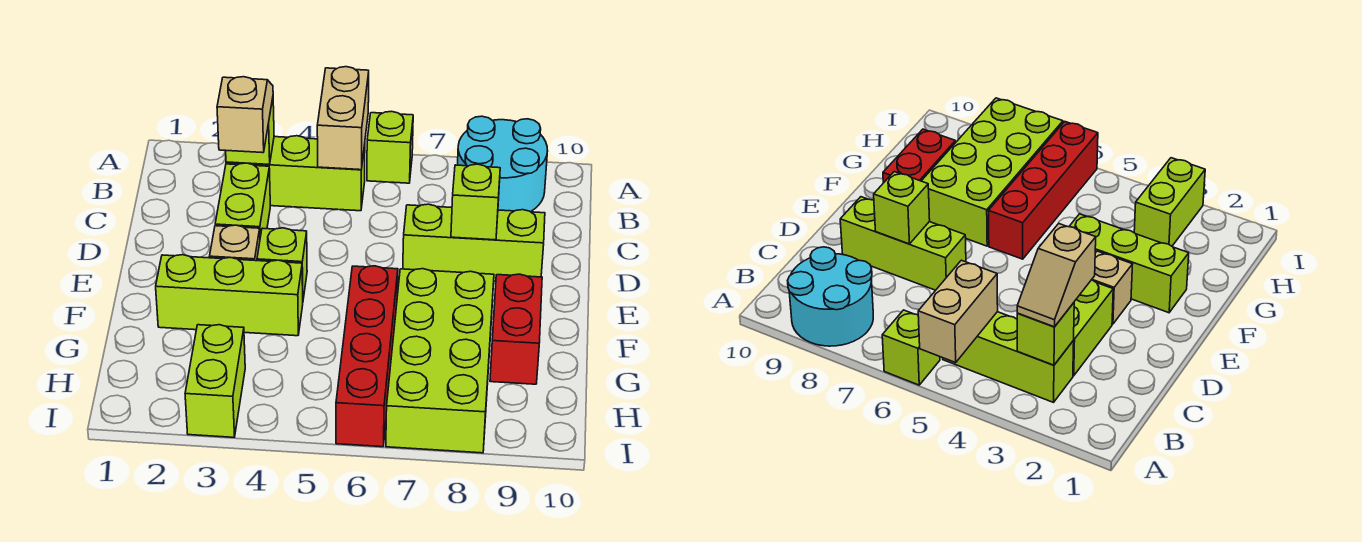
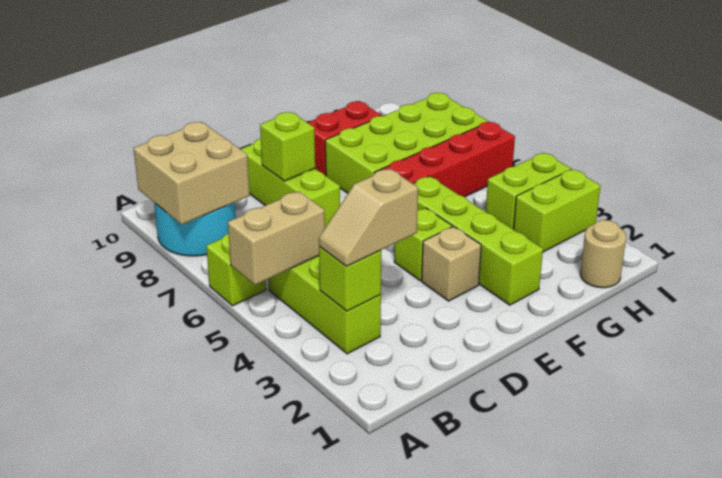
none -> tan brick A8:B9 level 2
lime brick C3:D3 level 1 -> lime brick H4:I4 level 1
lime brick F2:F4 level 1 -> lime brick F2:F5 level 1
none -> tan round brick H1 level 1

